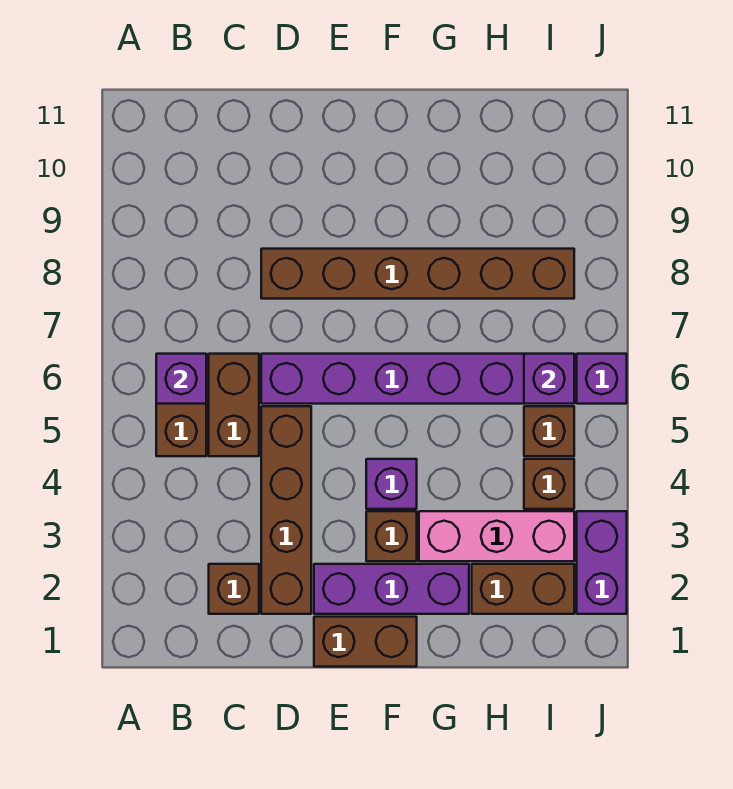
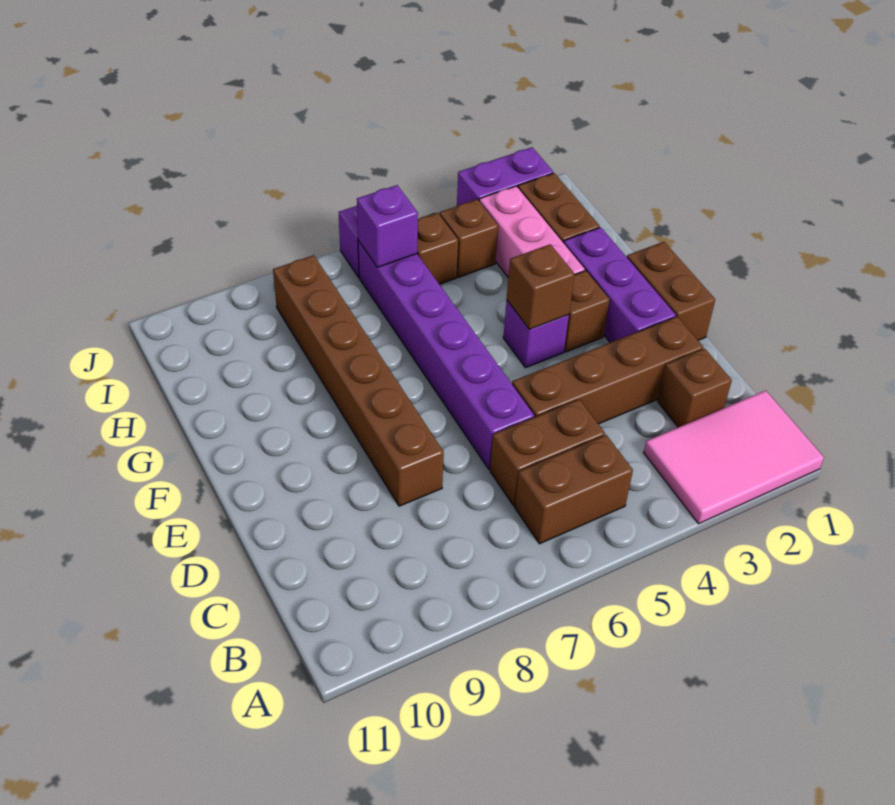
none -> pink tile A1:B3 level 1
purple brick B6 level 2 -> none
none -> brown brick F4 level 2

